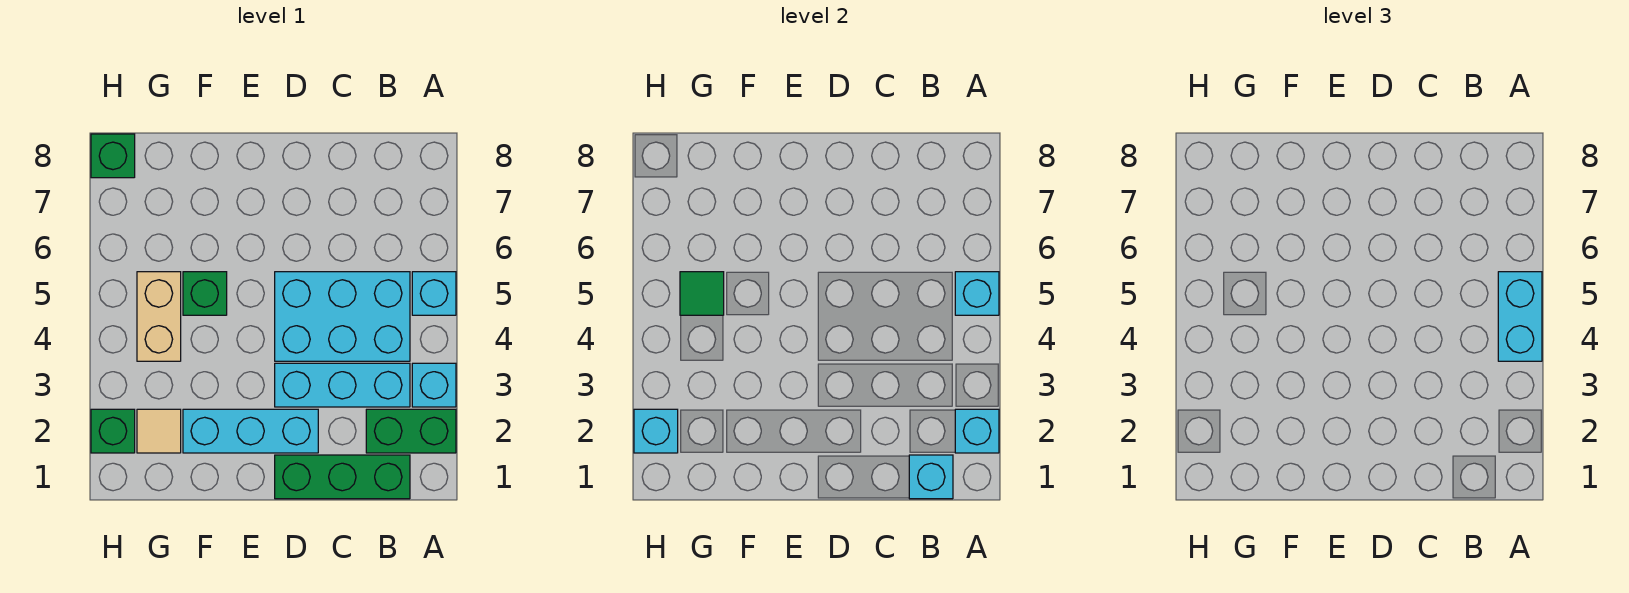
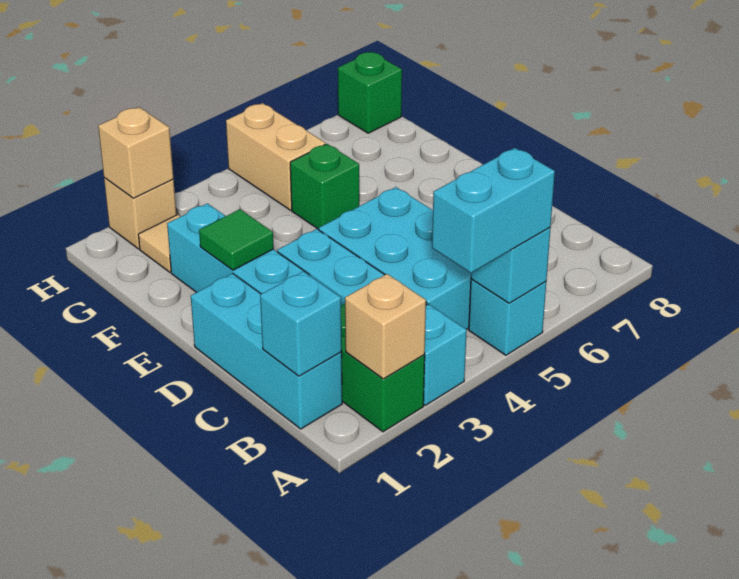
cyan brick A2 level 2 -> tan brick A2 level 2
green brick B1:D1 level 1 -> cyan brick B1:D1 level 1
tan brick G4:G5 level 1 -> tan brick G5:H5 level 1
green tile G5 level 2 -> green tile E2 level 2
green brick H2 level 1 -> tan brick H2 level 1
cyan brick H2 level 2 -> tan brick H2 level 2

